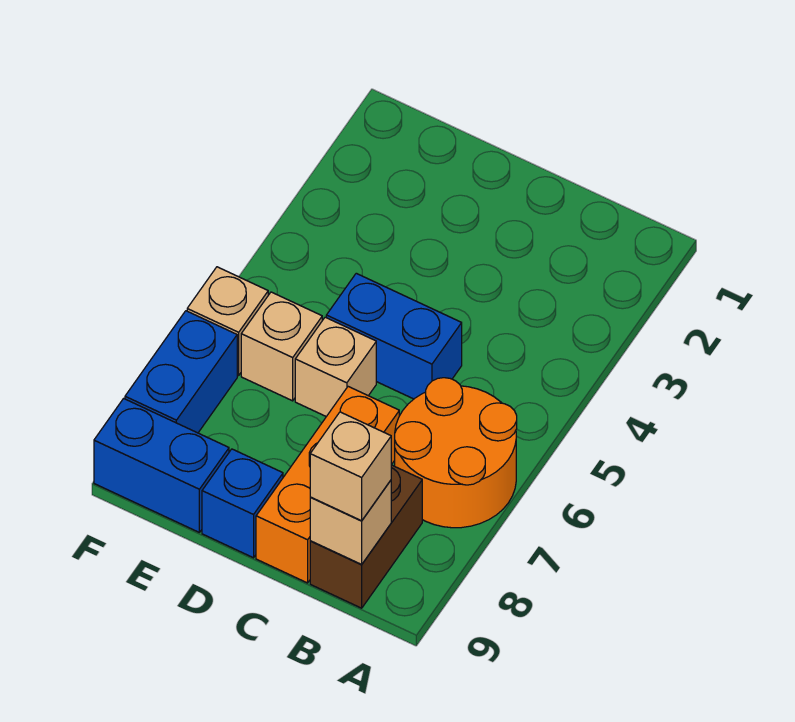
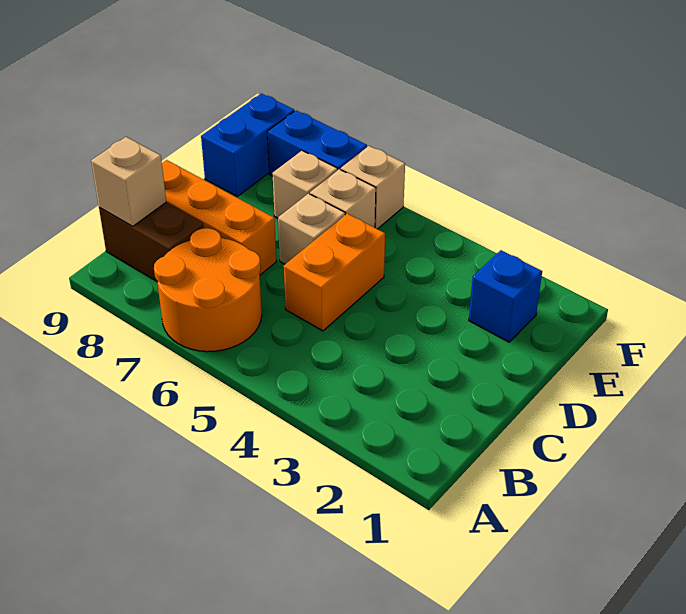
tan brick B9 level 3 -> tan brick E7 level 1
blue brick C5:D5 level 1 -> orange brick C5:D5 level 1
blue brick D9 level 1 -> blue brick E2 level 1

